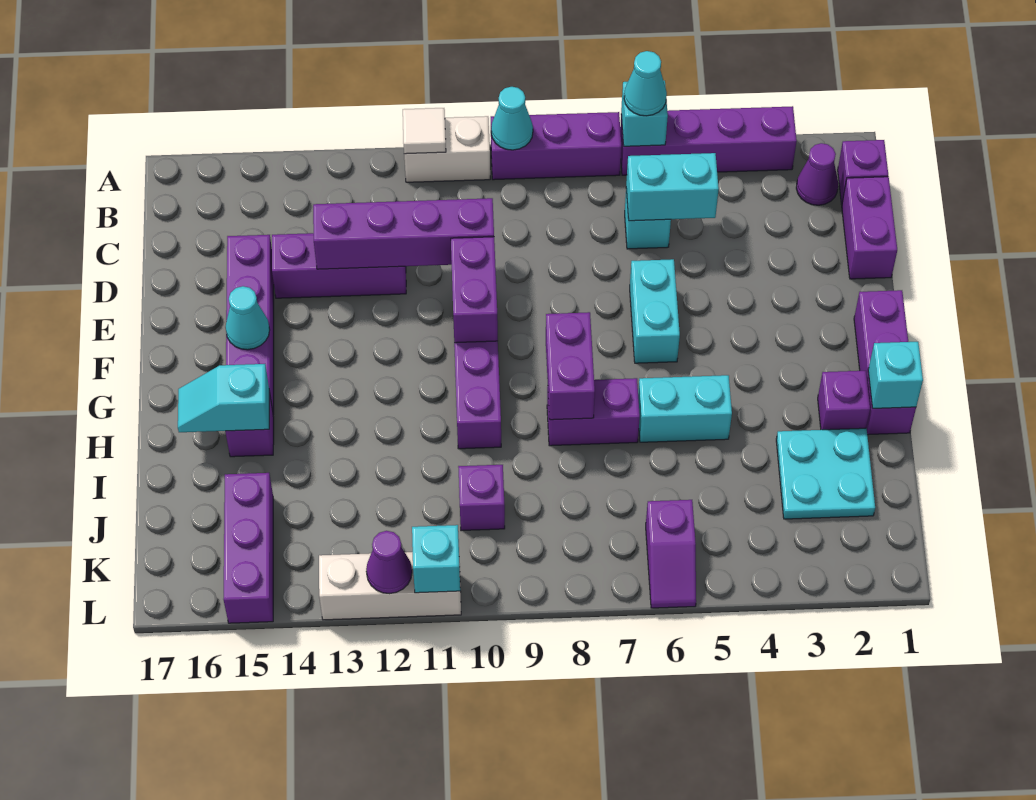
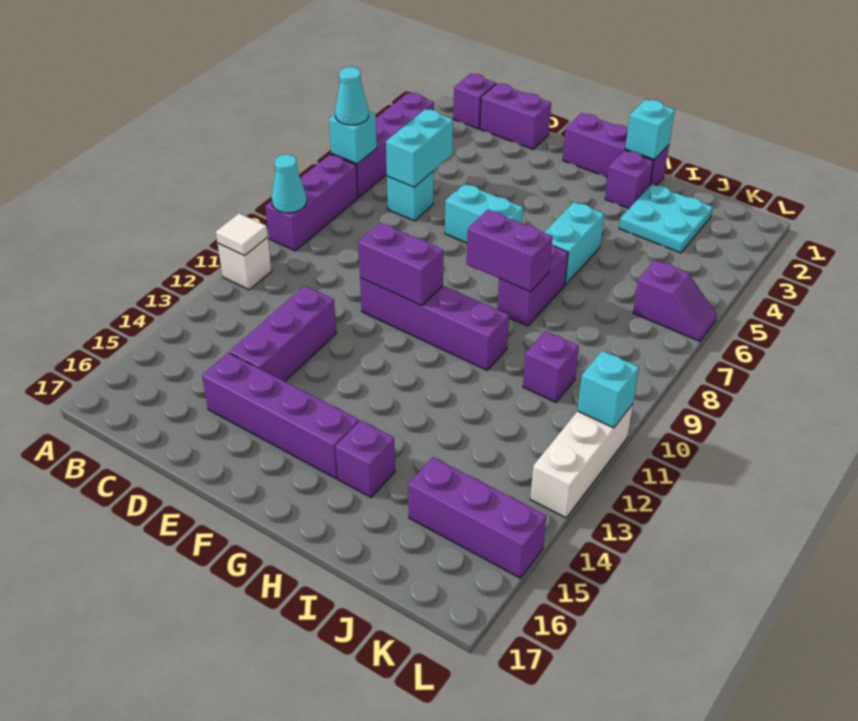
white brick A10:A11 level 1 -> white brick A11 level 1
purple cone B2 level 1 -> none
purple brick D10:D13 level 2 -> none
cyan cone F15 level 2 -> none
cyan slope H15:H16 level 2 top 15 -> none
purple cone L12 level 2 -> none

